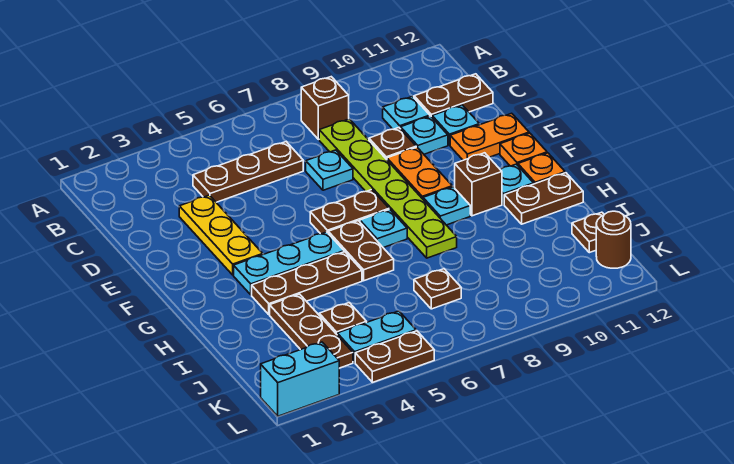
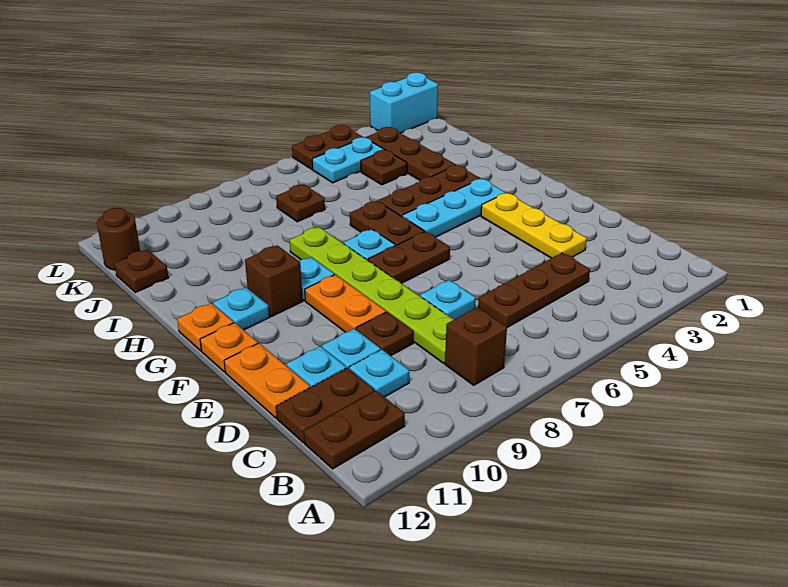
orange plate E11:E12 level 1 -> orange plate D12:E12 level 1
brown plate H11:H12 level 1 -> brown plate B11:B12 level 1

